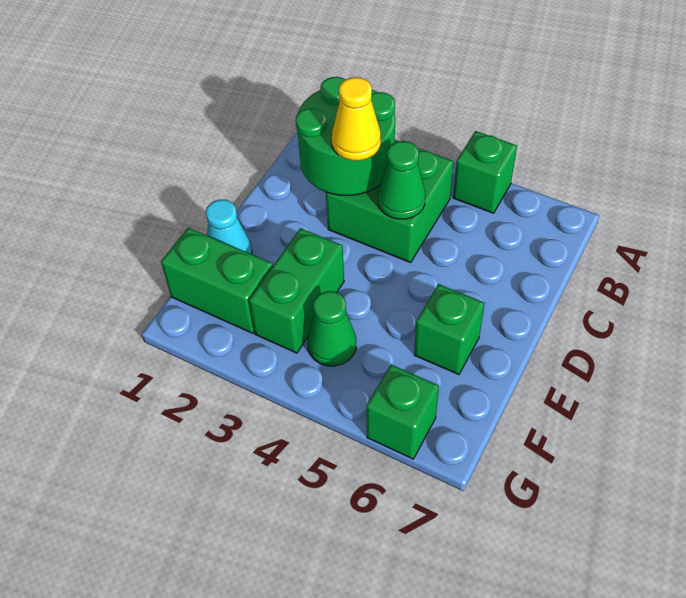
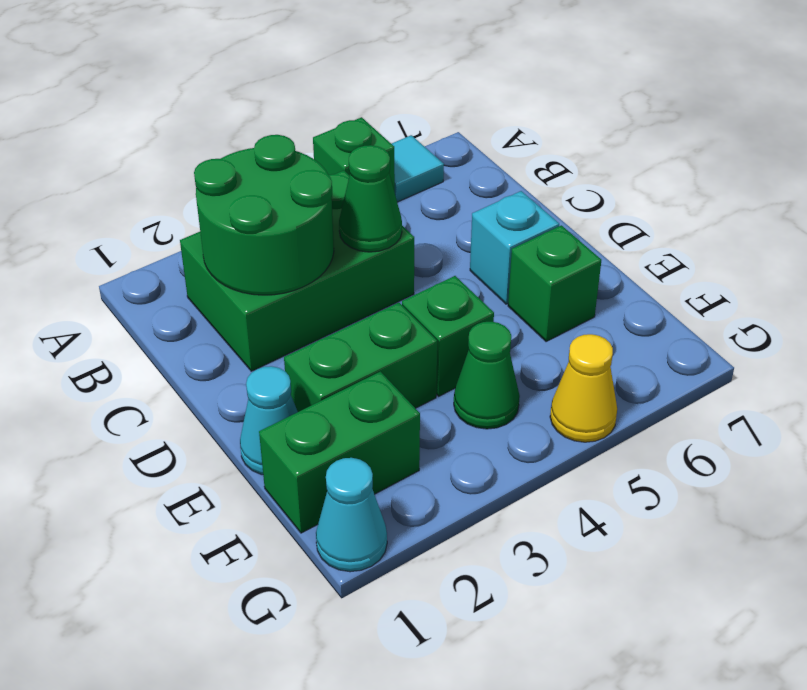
none -> cyan tile A6 level 1
green brick B3:C4 level 1 -> green brick B2:C4 level 1
yellow cone C3 level 3 -> yellow cone G5 level 1
none -> cyan brick D6 level 1
green brick E3:F3 level 1 -> green brick E2:E3 level 1
none -> cyan cone G1 level 1
green brick G6 level 1 -> green brick E4 level 1

